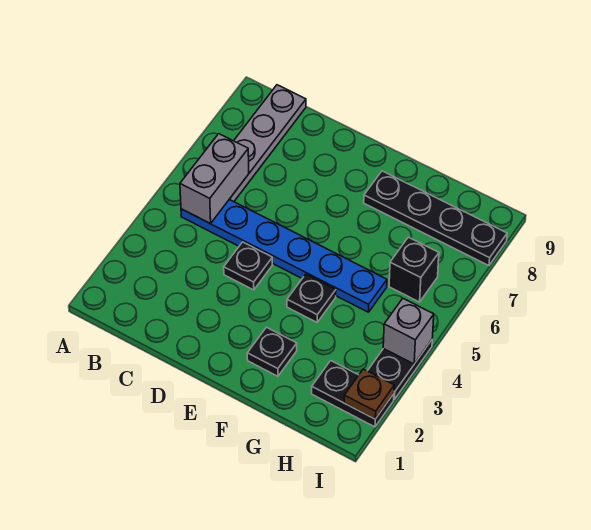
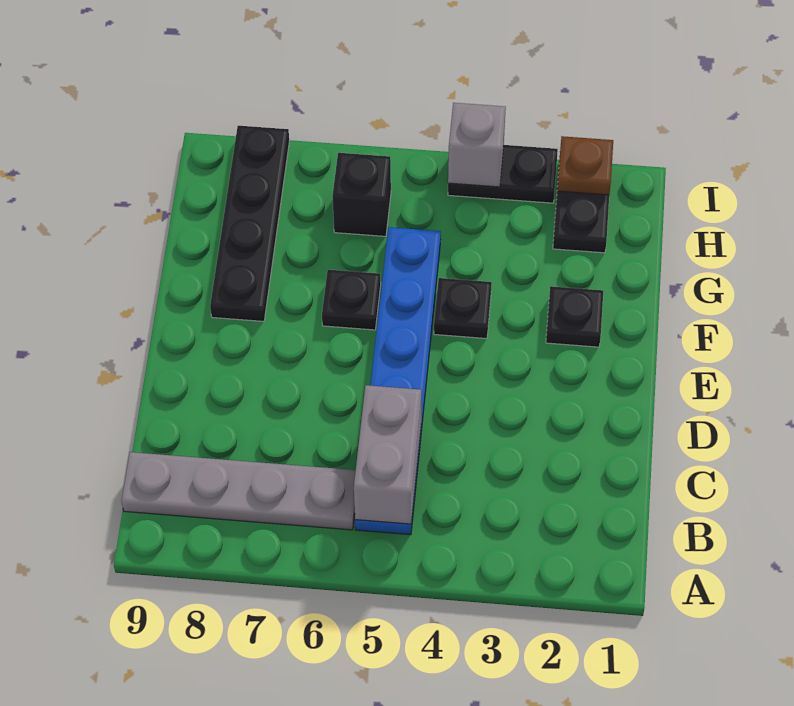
grey brick B5:B6 level 2 -> grey brick B5:C5 level 2
black plate D4 level 1 -> black plate F6 level 1

